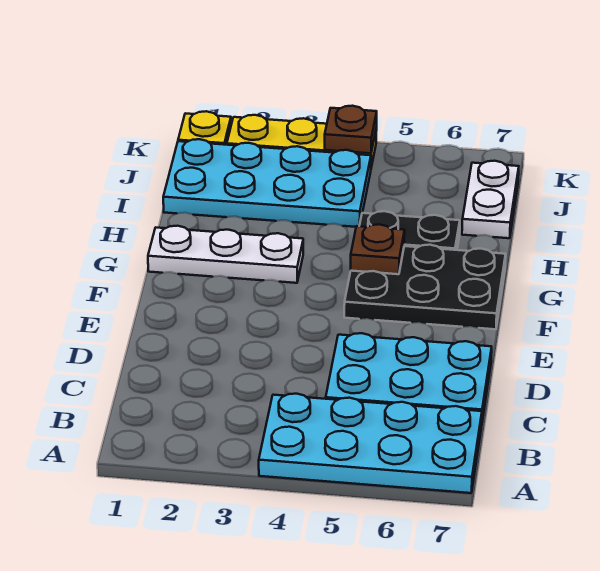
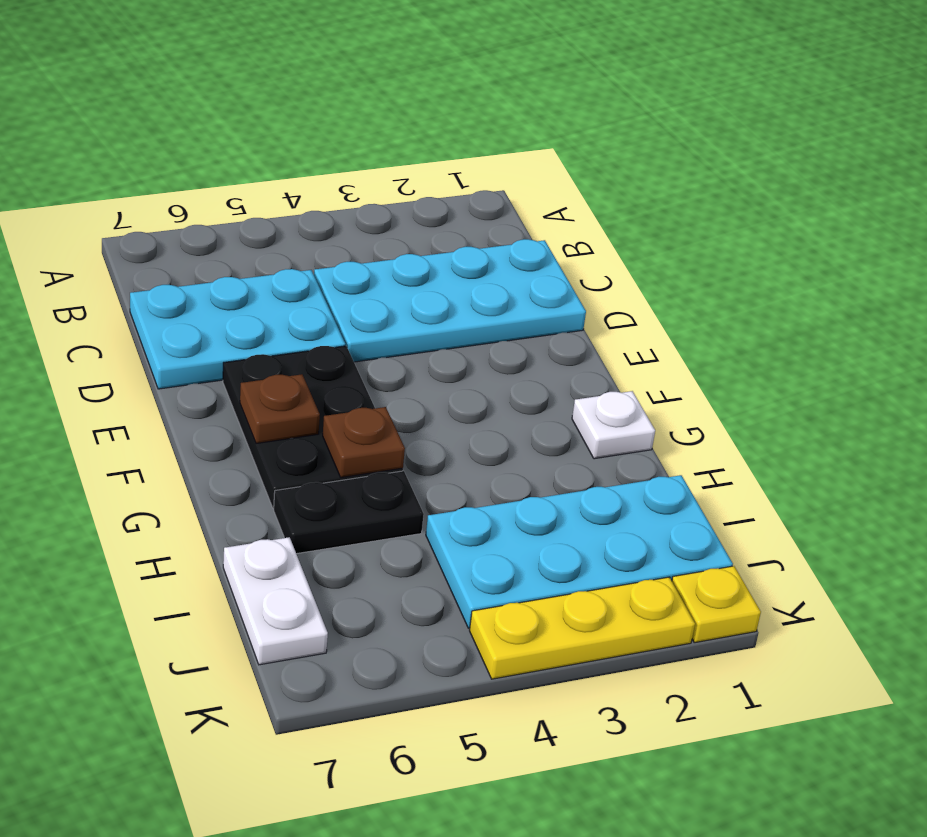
cyan plate A4:B7 level 1 -> cyan plate C1:D4 level 1
black plate F5:G7 level 1 -> black plate E5:G6 level 1
white plate G1:G3 level 1 -> white plate G1 level 1
brown plate K4 level 2 -> brown plate F6 level 2

